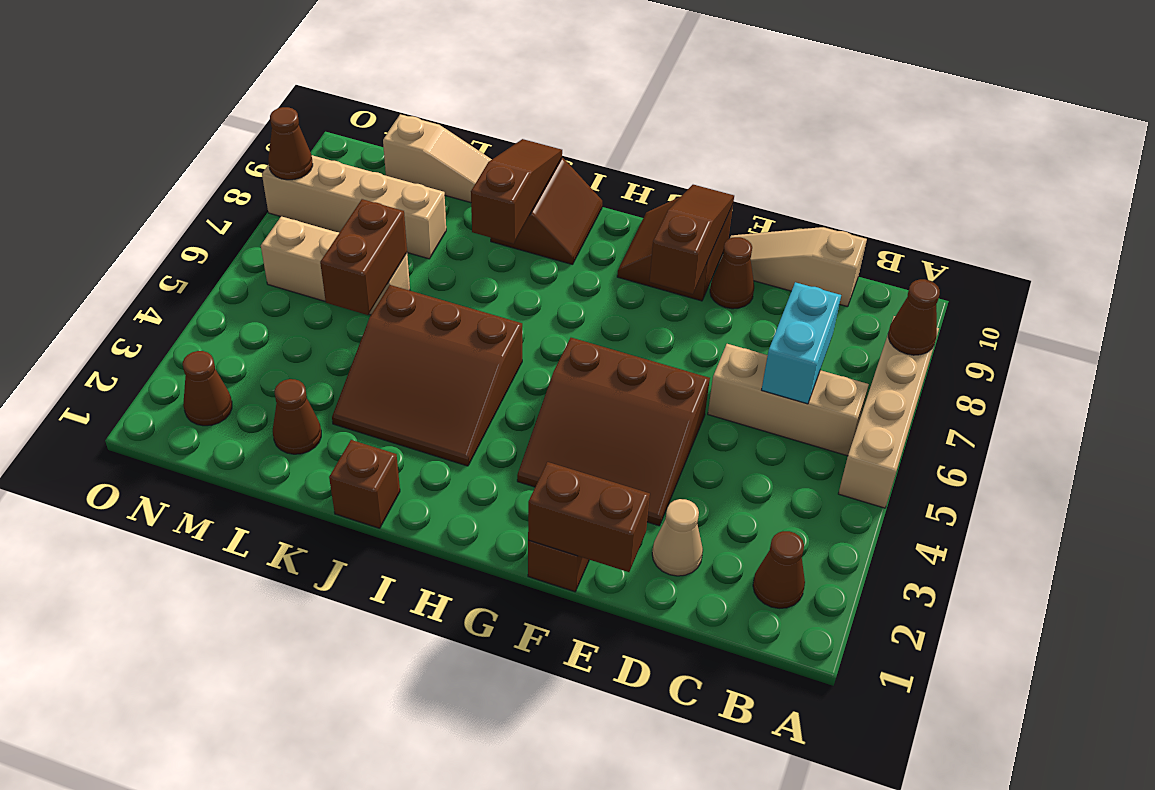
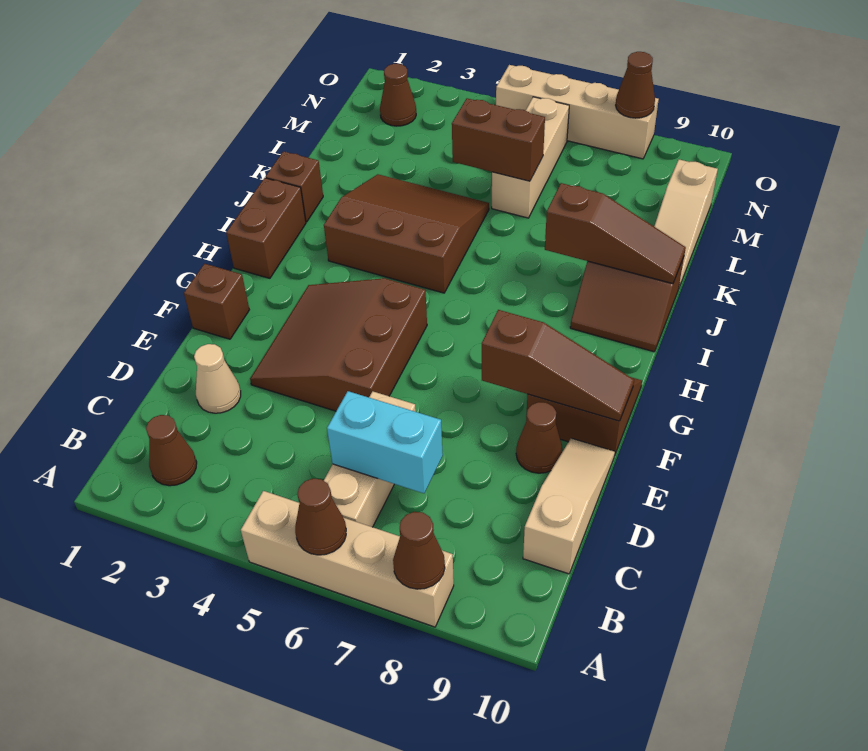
brown brick E1:F1 level 2 -> brown brick H1:I1 level 1
brown slope I3:K5 level 1 top 5 -> brown slope I3:K5 level 1 top I
brown cone L2 level 1 -> brown cone A6 level 2
tan brick L8:O8 level 1 -> tan brick O5:O8 level 1

